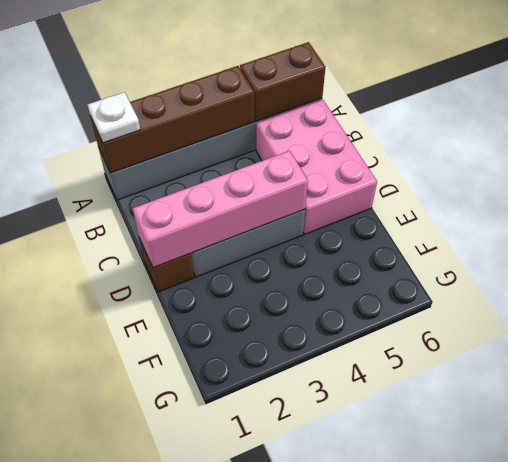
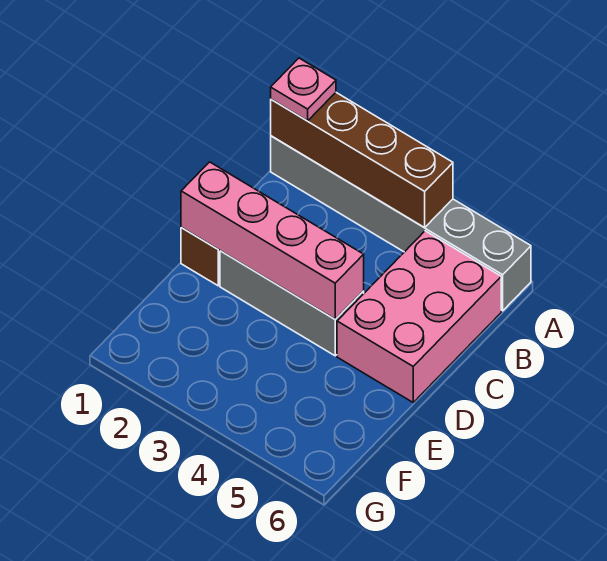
white plate A1 level 3 -> pink plate A1 level 3
brown brick A5:A6 level 2 -> none

